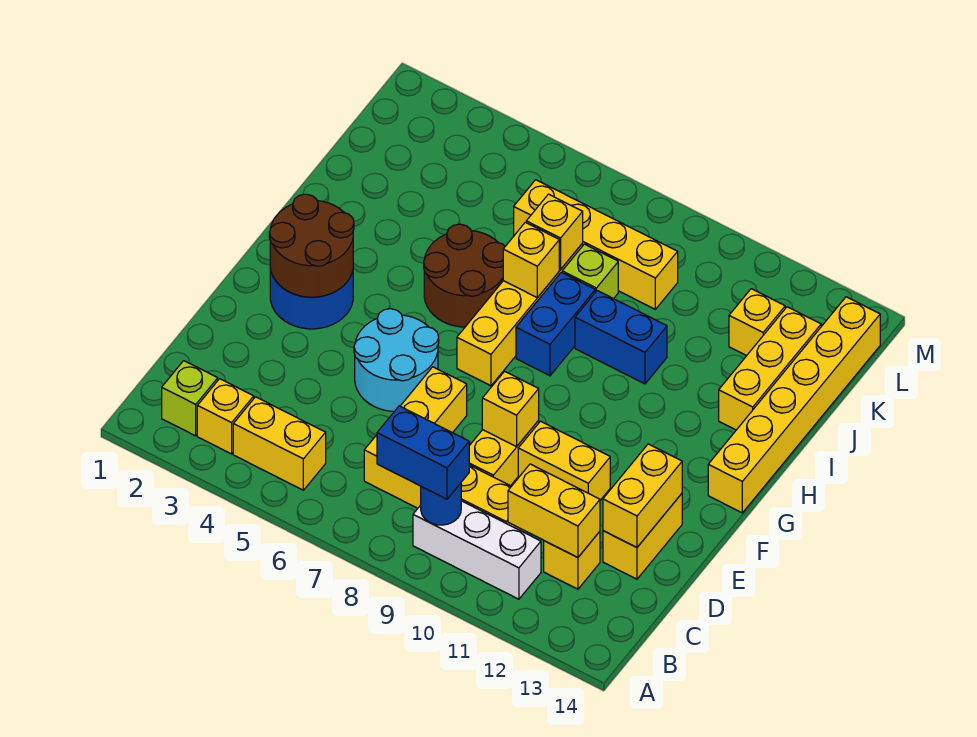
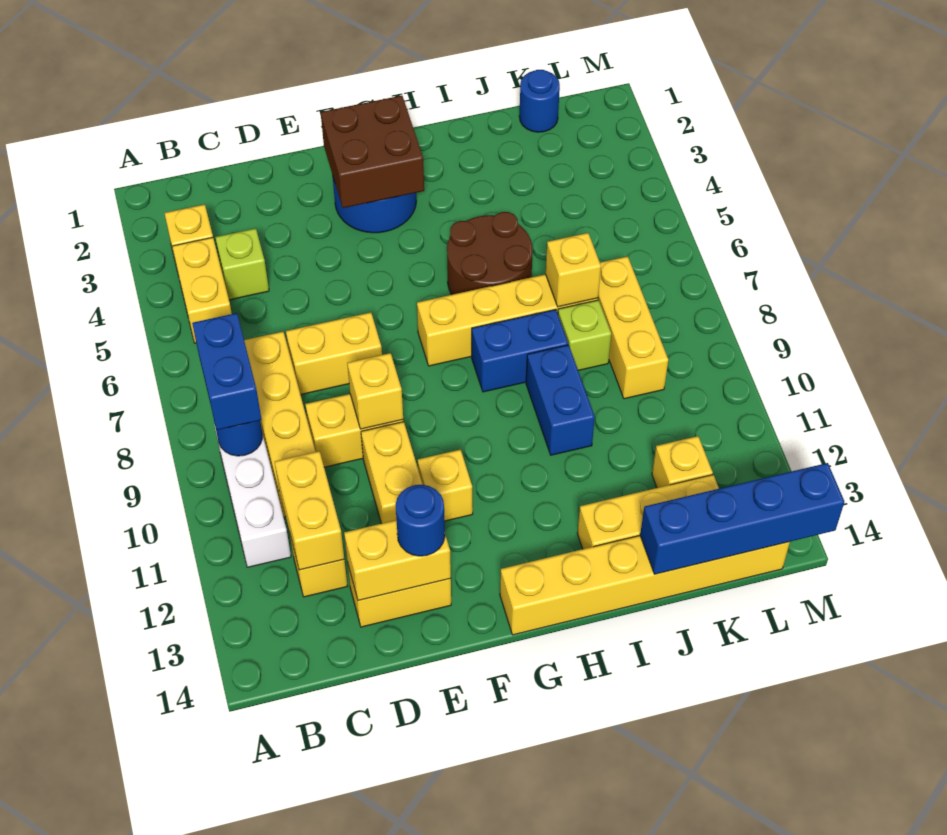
lime brick B2 level 1 -> lime brick C4 level 1
cyan round brick E5:F6 level 1 -> none
none -> blue round brick E13 level 3
brown round brick F2:G3 level 2 -> brown brick F2:G3 level 2
yellow brick I7 level 2 -> yellow brick F11 level 1
none -> blue brick J14:M14 level 2
none -> blue round brick K1 level 1
yellow brick K6:K9 level 1 -> yellow brick K7:K9 level 1

